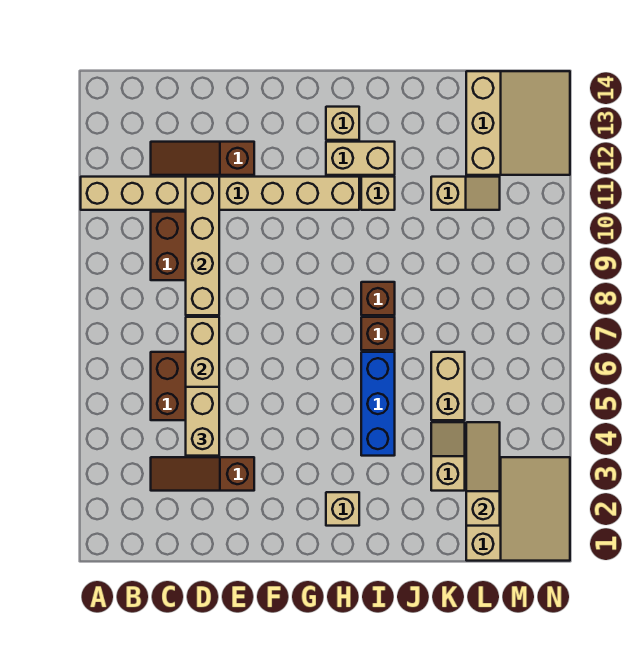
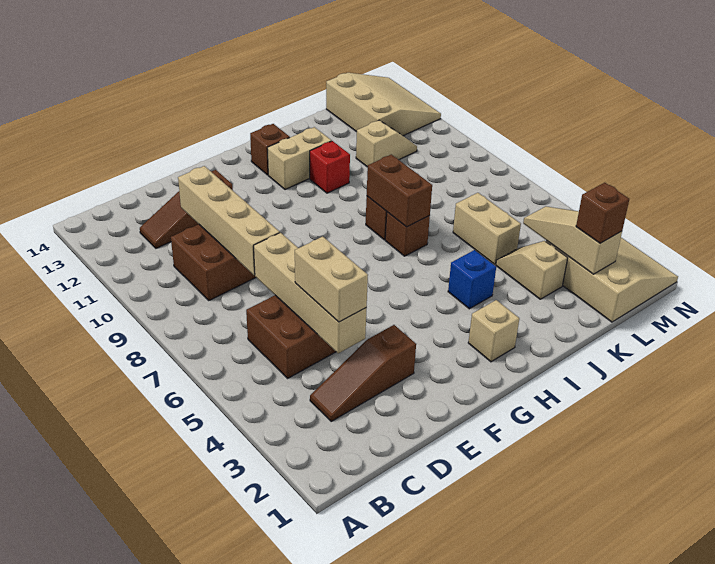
tan brick A11:H11 level 1 -> none
tan brick H13 level 1 -> brown brick H13 level 1
blue brick I4:I6 level 1 -> blue brick I4 level 1
none -> brown brick I7:I8 level 2
tan brick I11 level 1 -> red brick I11 level 1
none -> brown brick L2 level 3

